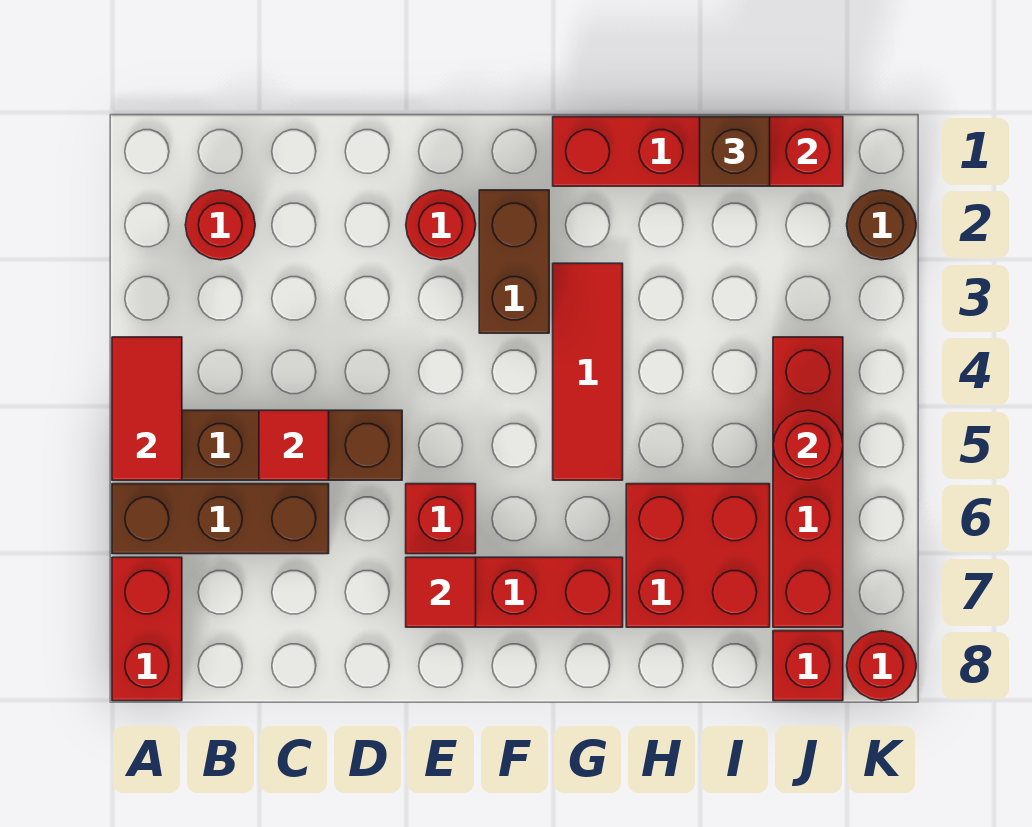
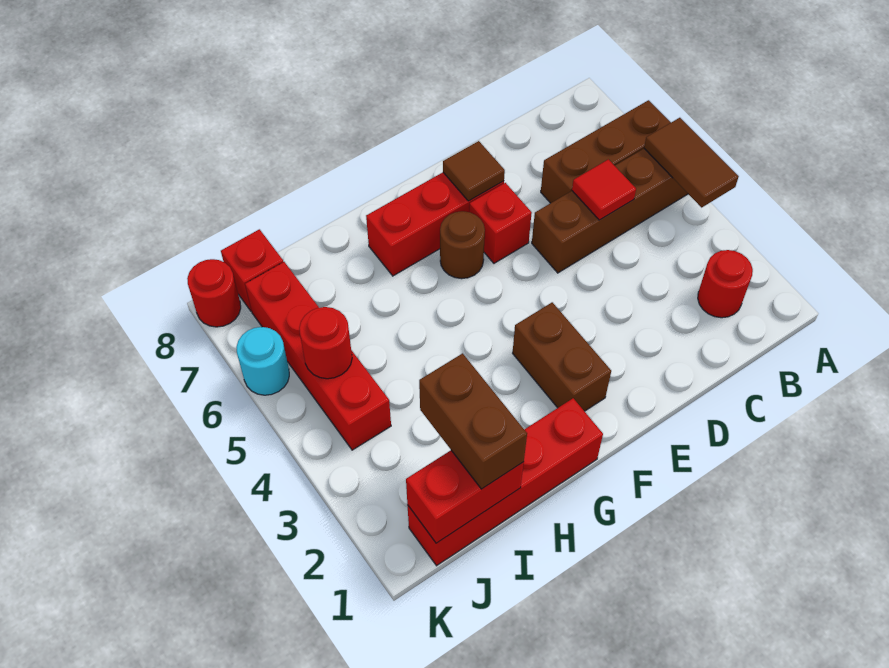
red tile A4:A5 level 2 -> brown tile A4:A5 level 2
red brick A7:A8 level 1 -> none
red round brick E2 level 1 -> none
red tile E7 level 2 -> brown tile E7 level 2
red tile G3:G5 level 1 -> none
red brick H6:I7 level 1 -> none
brown brick I1 level 3 -> brown brick I1:I2 level 3
brown round brick K2 level 1 -> brown round brick F6 level 1
none -> cyan round brick K6 level 1

